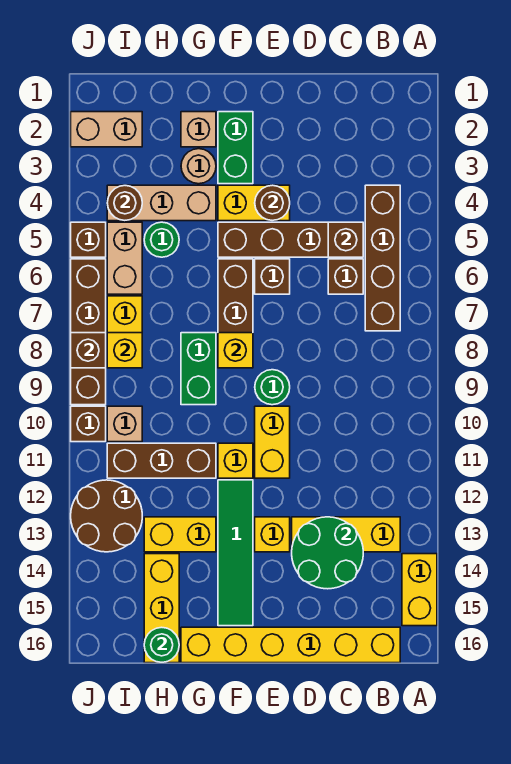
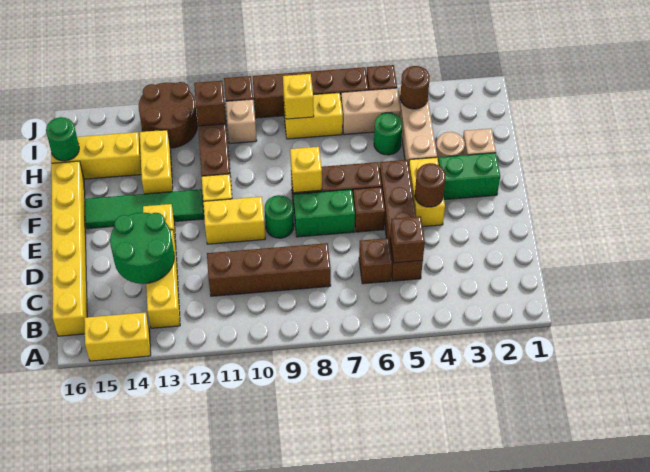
brown brick B4:B7 level 1 -> brown brick C8:C11 level 1
green brick G8:G9 level 1 -> green brick E7:E8 level 1
tan brick I2:J2 level 1 -> none
brown brick J8 level 2 -> brown brick I11 level 2

